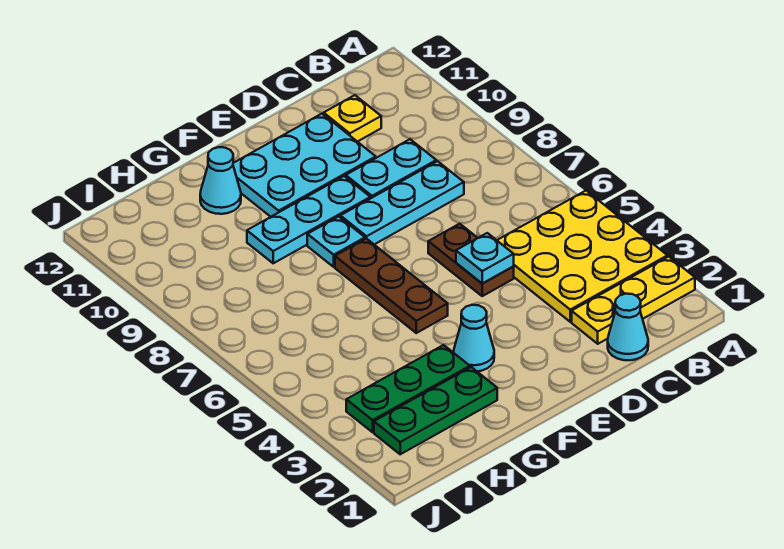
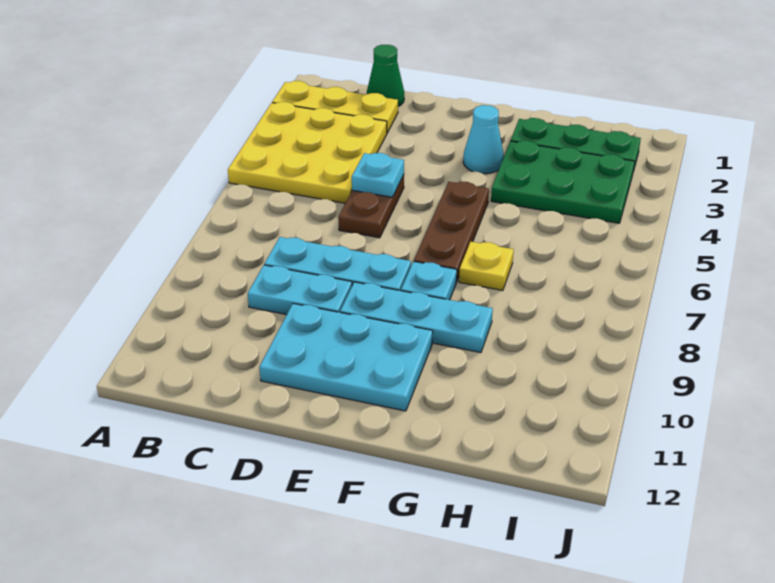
cyan cone C1 level 1 -> green cone C1 level 1
yellow plate C11 level 1 -> yellow plate G7 level 1
green plate G3:I3 level 1 -> green plate G3:I4 level 1
cyan cone G11 level 1 -> none

